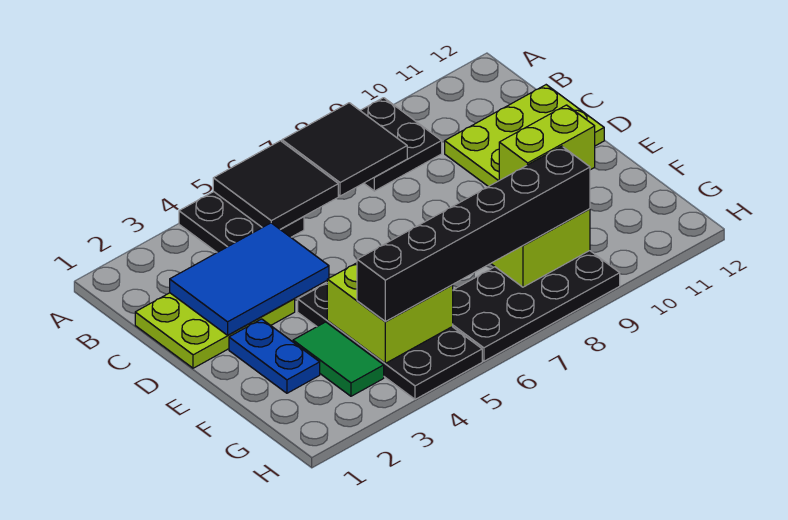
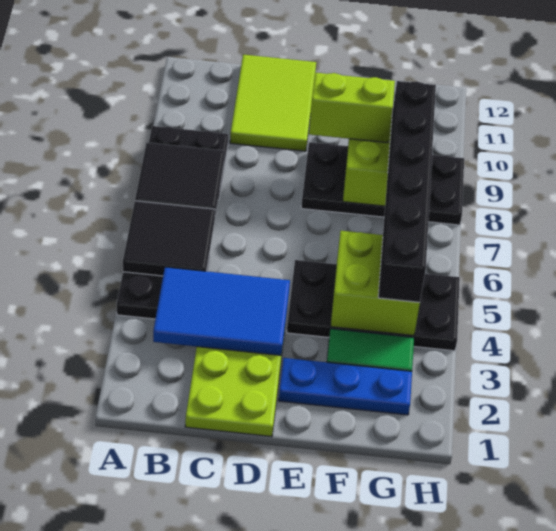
blue tile C2:D4 level 2 -> blue tile B3:D4 level 2
lime plate C10:D12 level 1 -> lime tile C10:D12 level 1
blue plate E2:F2 level 1 -> blue plate E2:G2 level 1
lime brick F9:F10 level 3 -> lime brick E9:F9 level 3
black plate G6:H9 level 1 -> black plate E8:H9 level 1

